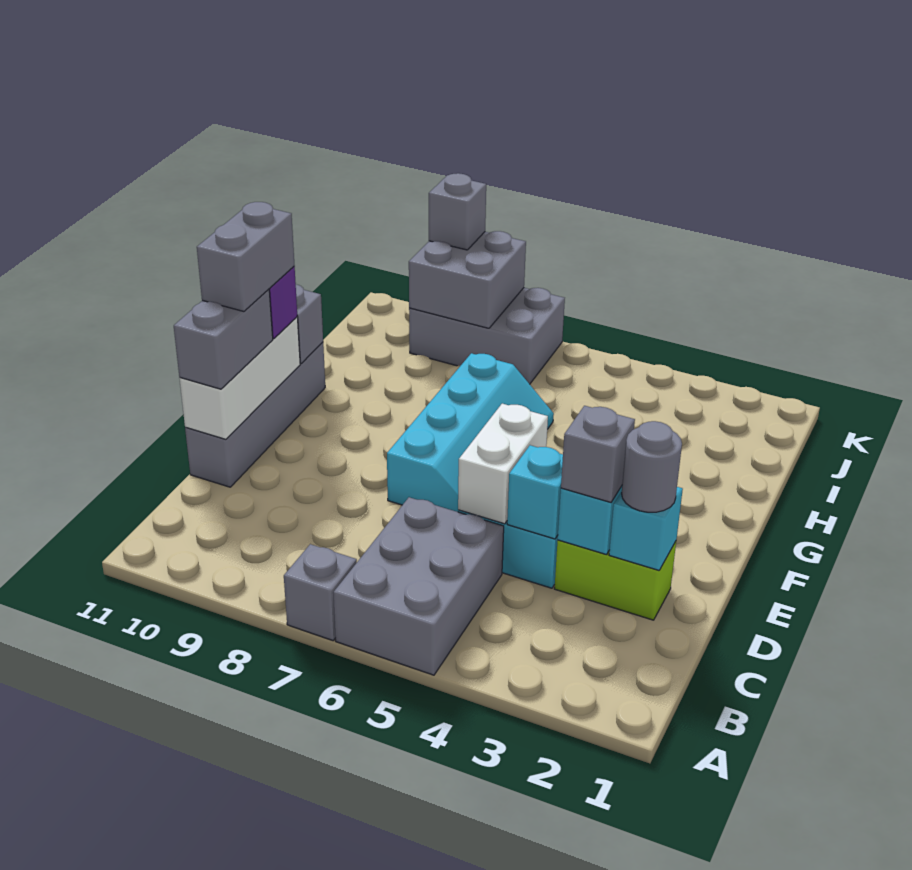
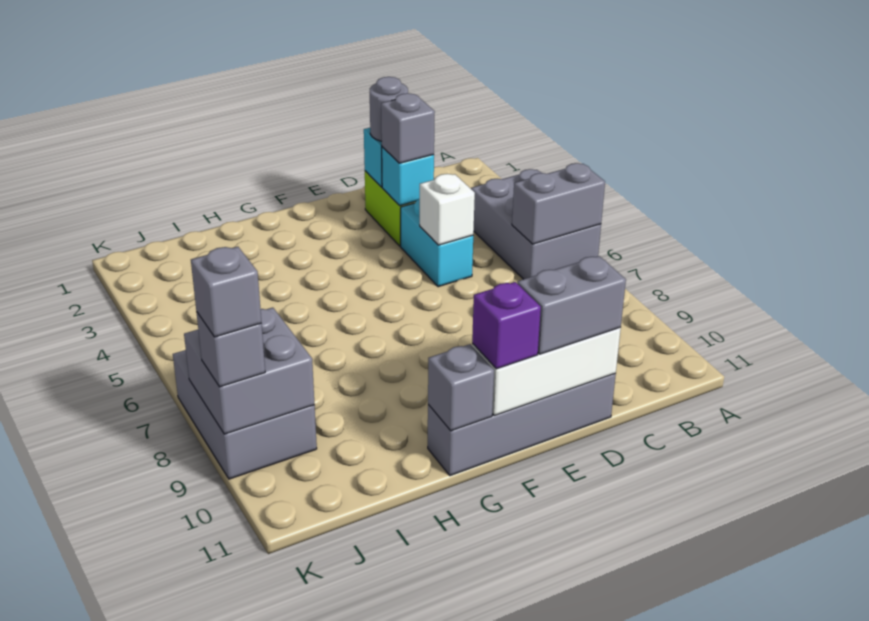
grey brick A5:C6 level 1 -> grey brick A4:B6 level 1
grey brick A7 level 1 -> grey brick K9 level 4
cyan brick D4 level 2 -> none
white brick D5:E5 level 2 -> white brick D5 level 2
cyan slope E6:H7 level 1 top 7 -> none
grey brick E11:F11 level 4 -> grey brick A6:B6 level 2

